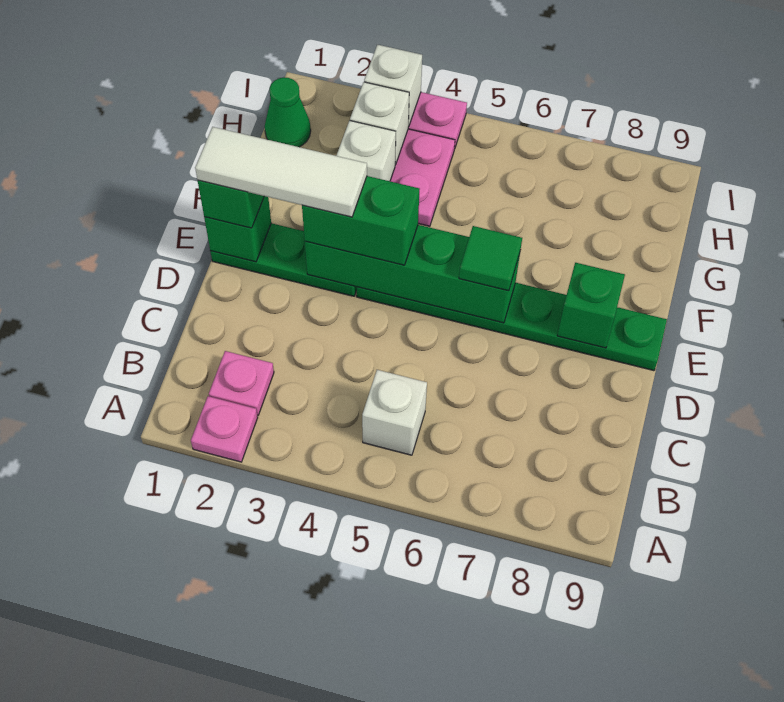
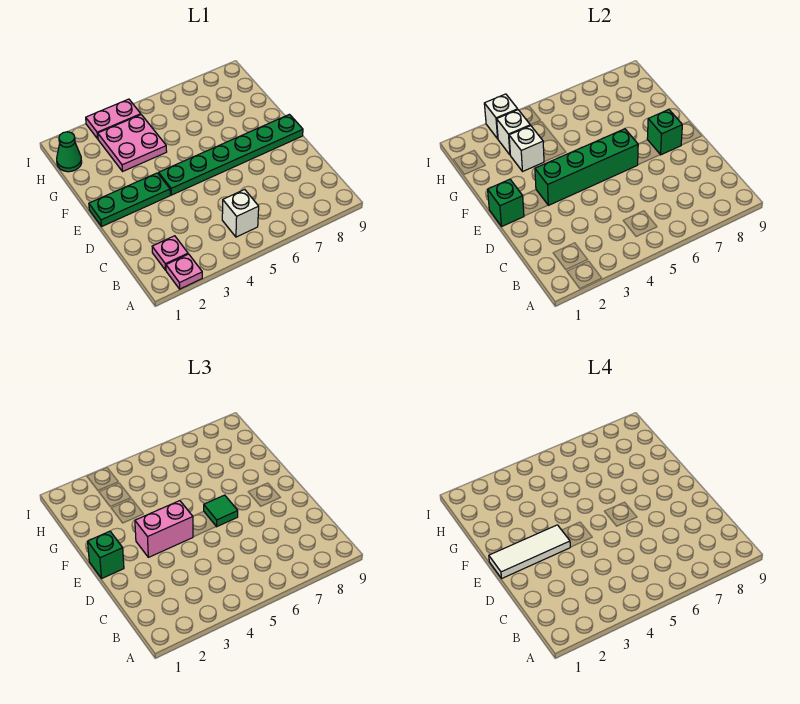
green brick E3:E4 level 3 -> pink brick E3:E4 level 3

